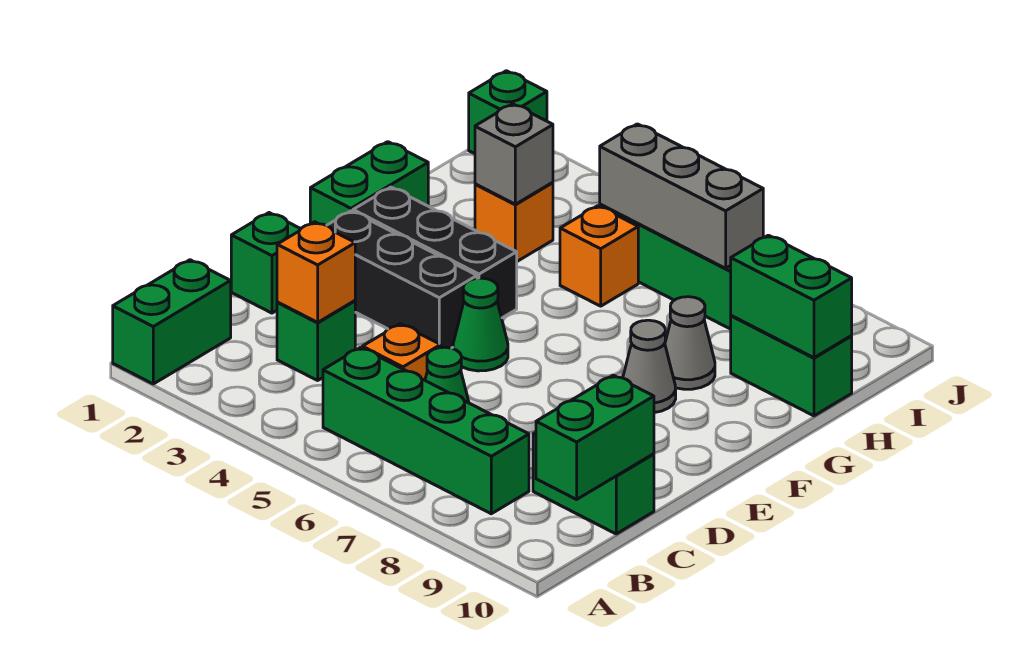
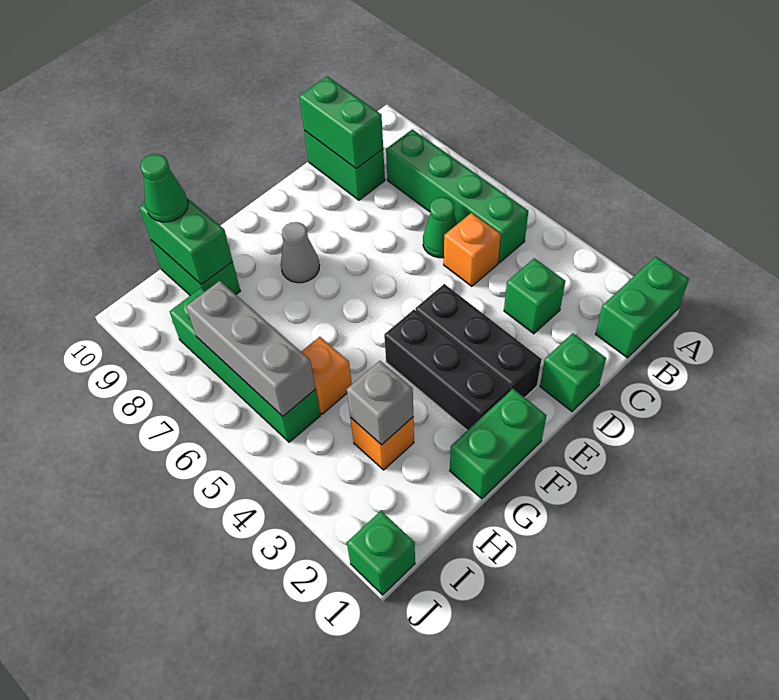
green brick B10:C10 level 2 -> green brick C9:C10 level 2
orange brick C3 level 2 -> none
green cone E5 level 1 -> green cone H10 level 3
grey cone G8 level 1 -> none

